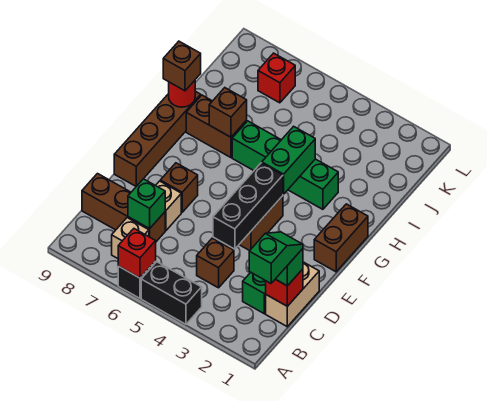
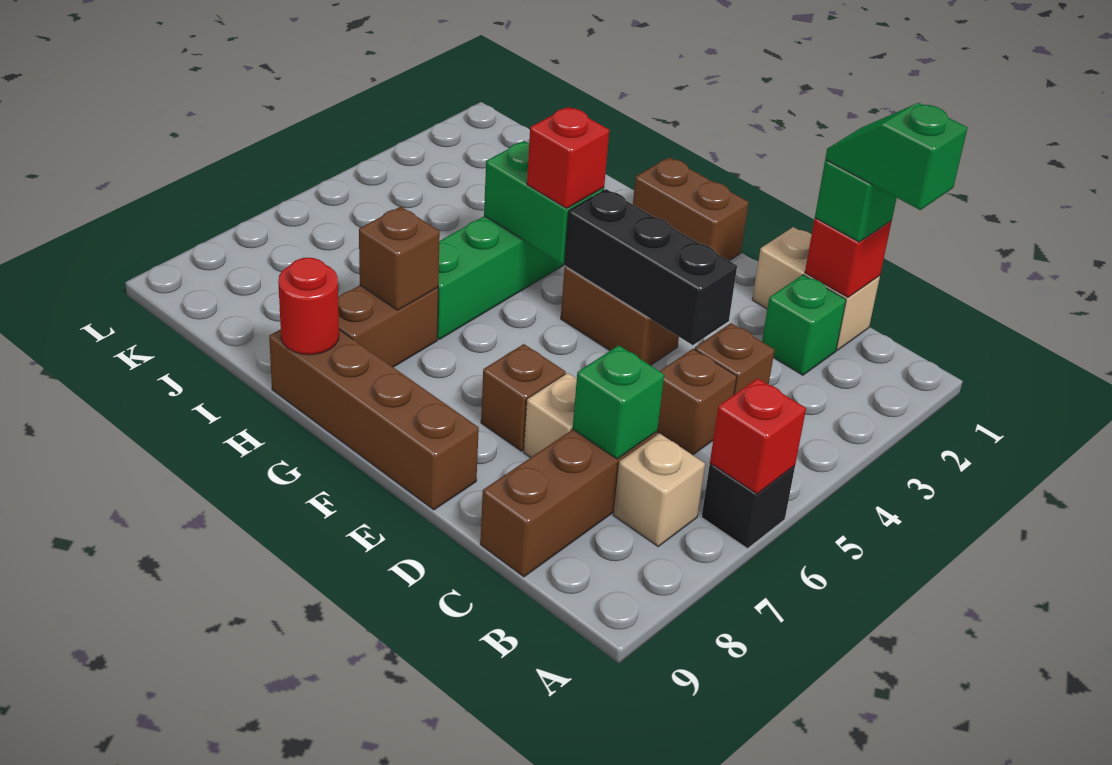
black brick A4:A5 level 1 -> none
brown brick H9 level 3 -> brown brick C5 level 1
red brick K7 level 1 -> red brick G4 level 3

